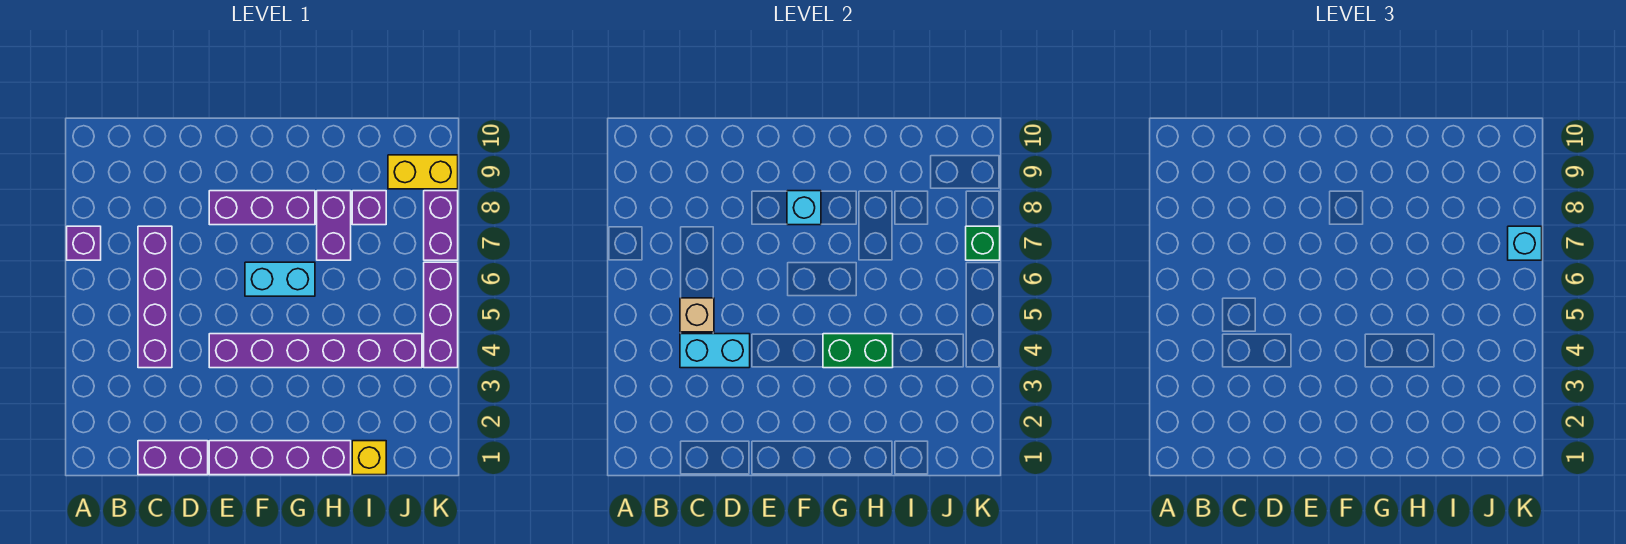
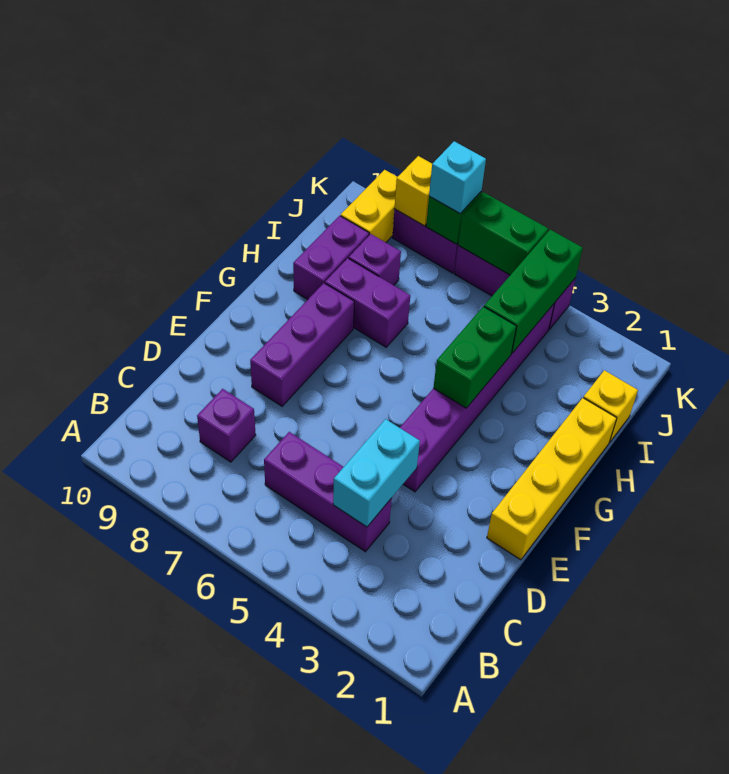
purple brick A7 level 1 -> purple brick C8 level 1
purple brick C1:D1 level 1 -> purple brick H9:I9 level 1
purple brick C4:C7 level 1 -> purple brick C4:C6 level 1
tan brick C5 level 2 -> none
purple brick E1:H1 level 1 -> yellow brick E1:H1 level 1
cyan brick F6:G6 level 1 -> none
cyan brick F8 level 2 -> none
none -> green brick I4:K4 level 2
none -> green brick K5:K6 level 2
none -> yellow brick K8 level 2

